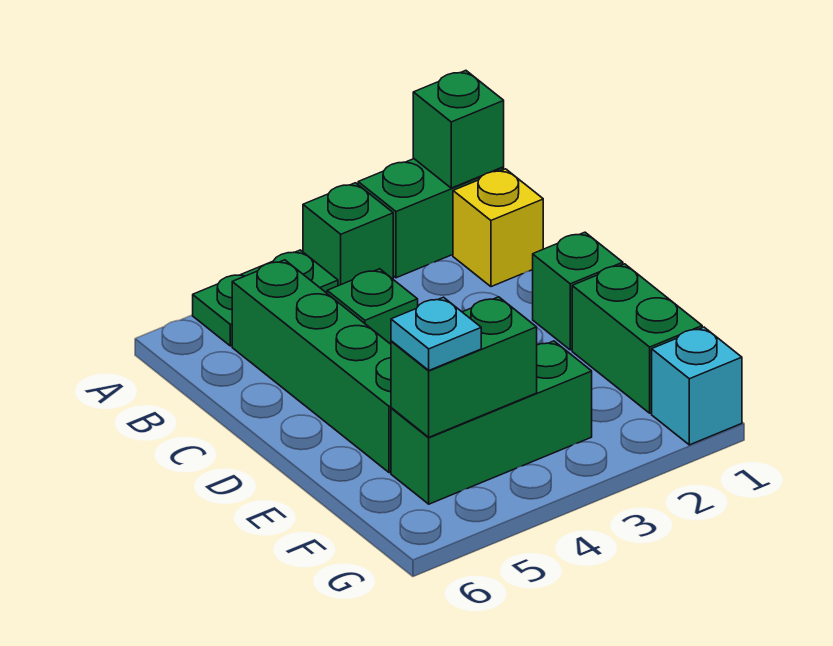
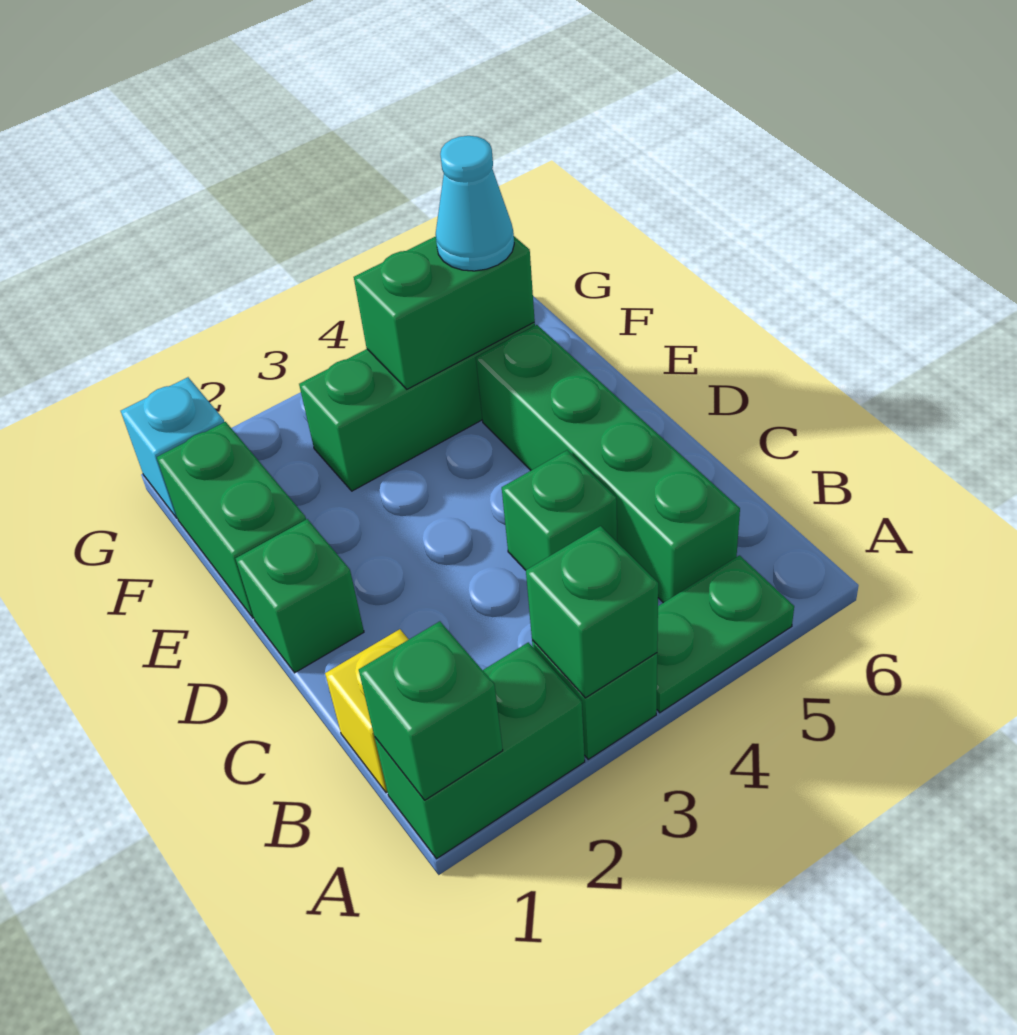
none -> green brick A3 level 2
cyan plate F5 level 3 -> cyan cone F5 level 3

